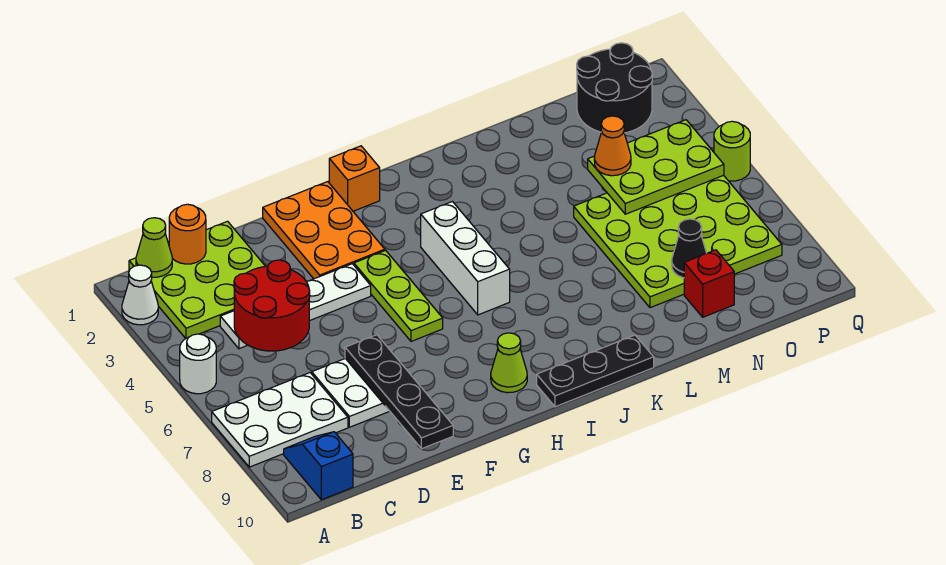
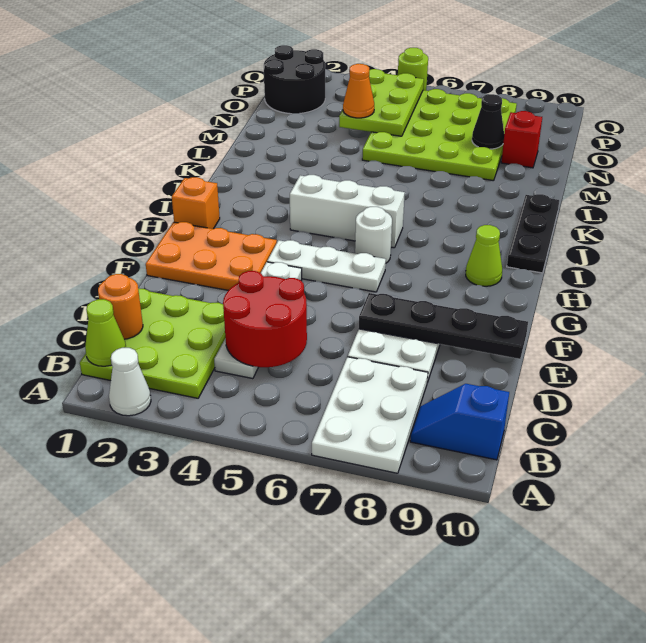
white round brick A5 level 1 -> white round brick H6 level 1
lime plate G4:G6 level 1 -> white plate G4:G6 level 1

